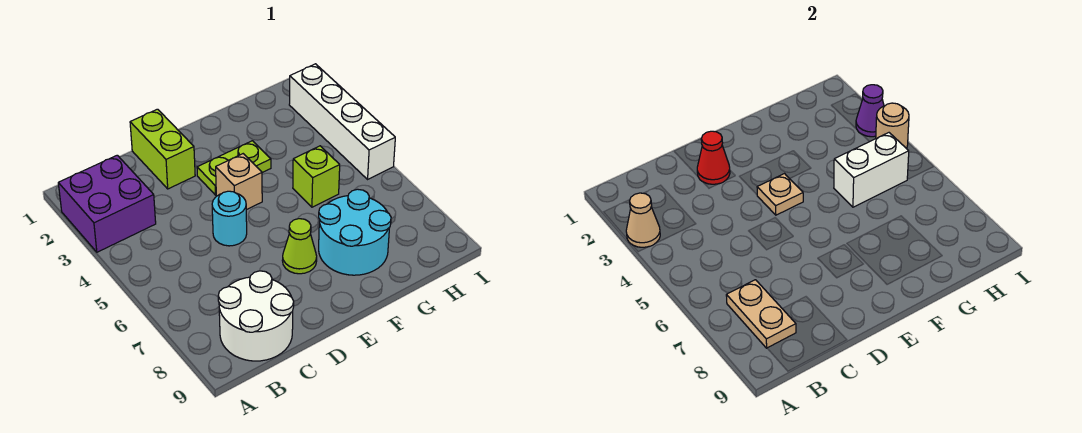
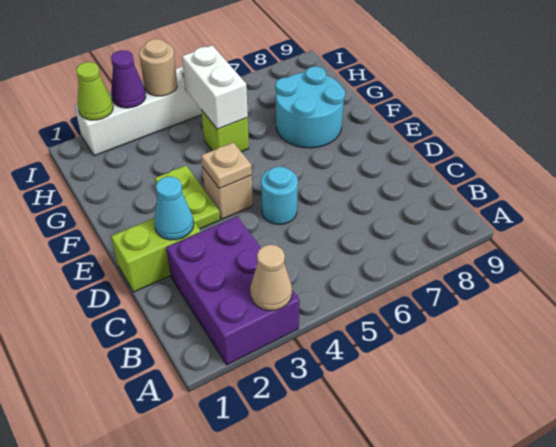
purple brick A2:B3 level 1 -> purple brick A2:C3 level 1
tan plate B7:B8 level 2 -> none
white round brick B8:C9 level 1 -> none
red cone D2 level 2 -> cyan cone D2 level 2
lime cone E7 level 1 -> lime cone I2 level 2

